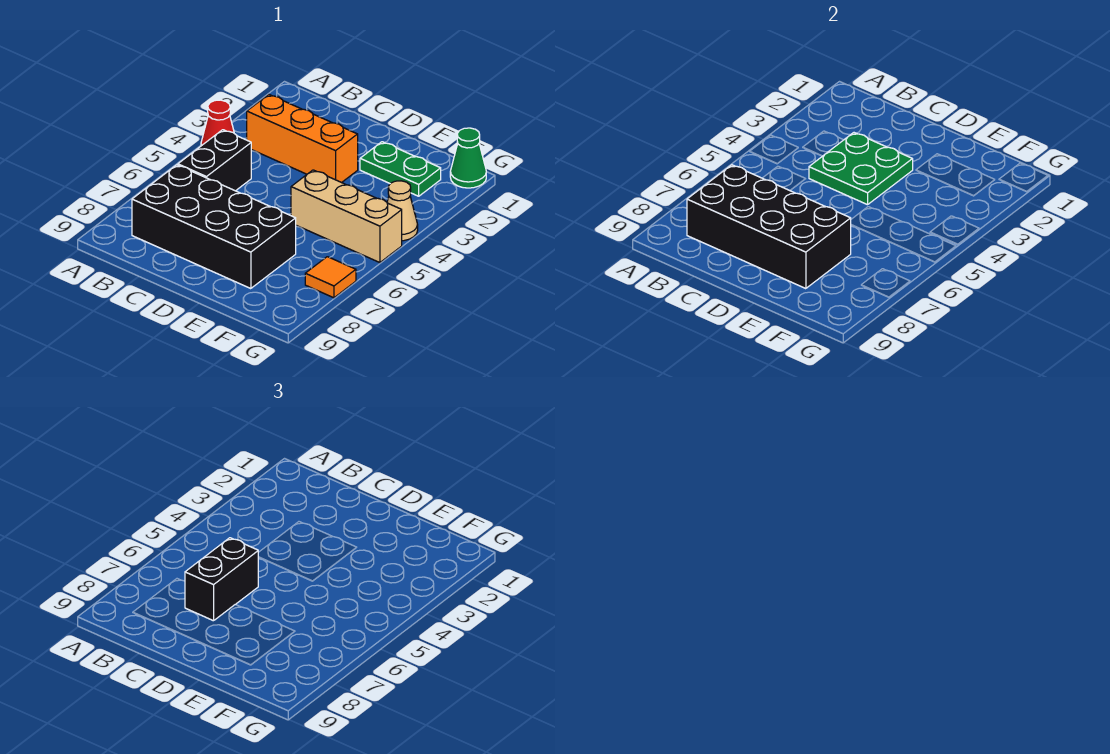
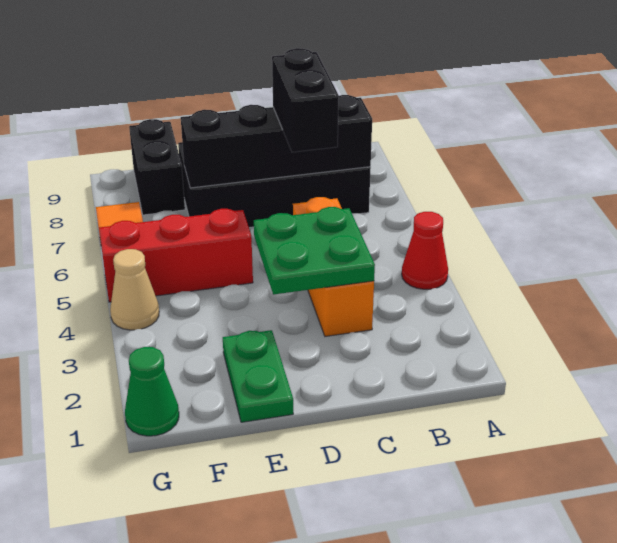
orange brick B3:D3 level 1 -> orange brick C3:C5 level 1
black brick B5:B6 level 1 -> black brick F8:F9 level 1
black brick B7:E8 level 2 -> black brick B7:E7 level 2
green plate E2:F2 level 1 -> green plate E1:E2 level 1
tan brick E5:G5 level 1 -> red brick E5:G5 level 1

